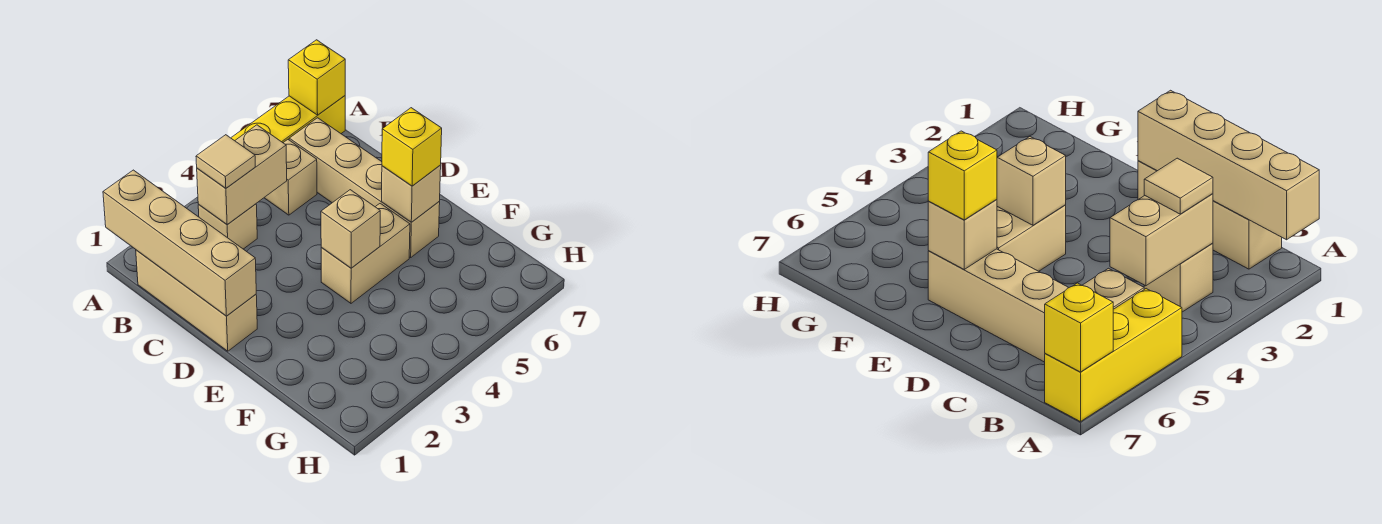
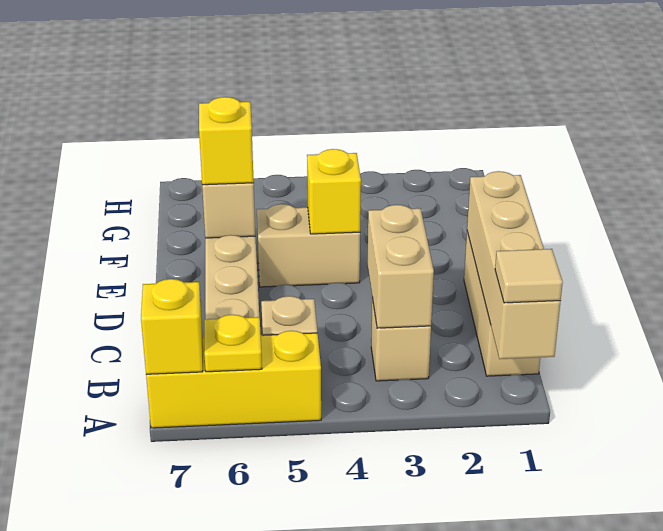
none -> yellow plate A6 level 2
tan brick B3:B4 level 2 -> tan brick B3:C3 level 2
tan tile B3 level 3 -> tan tile A1 level 3
tan brick E4 level 2 -> yellow brick E4 level 2

